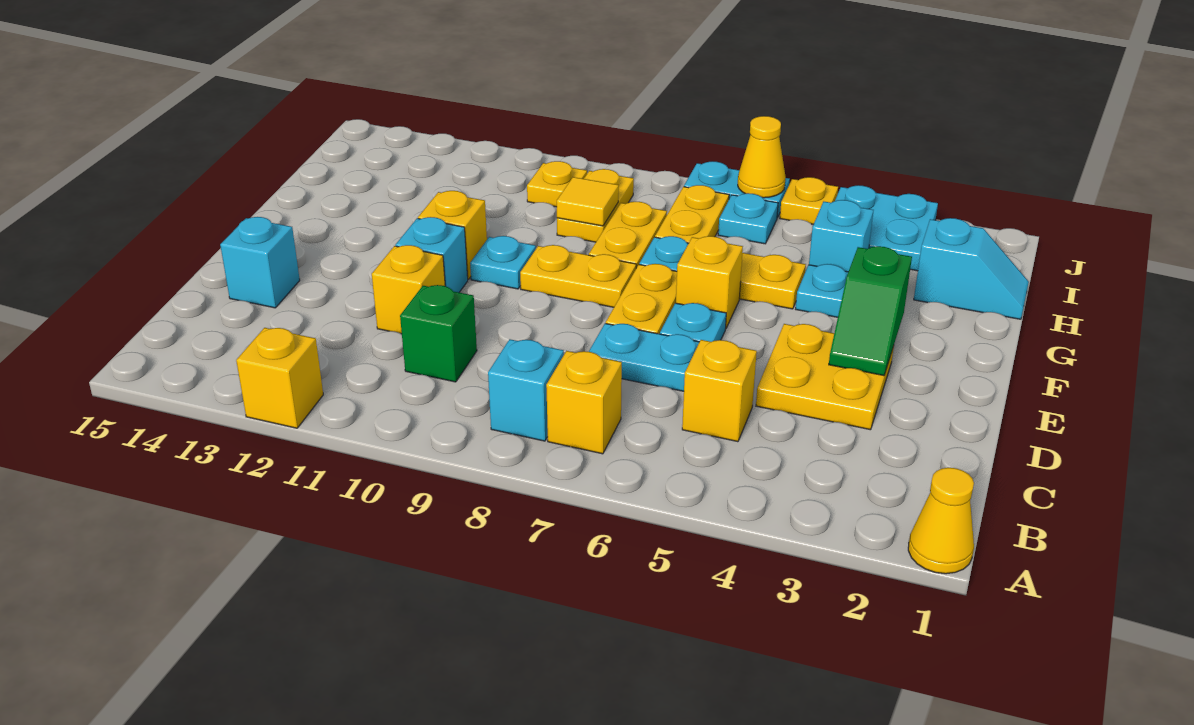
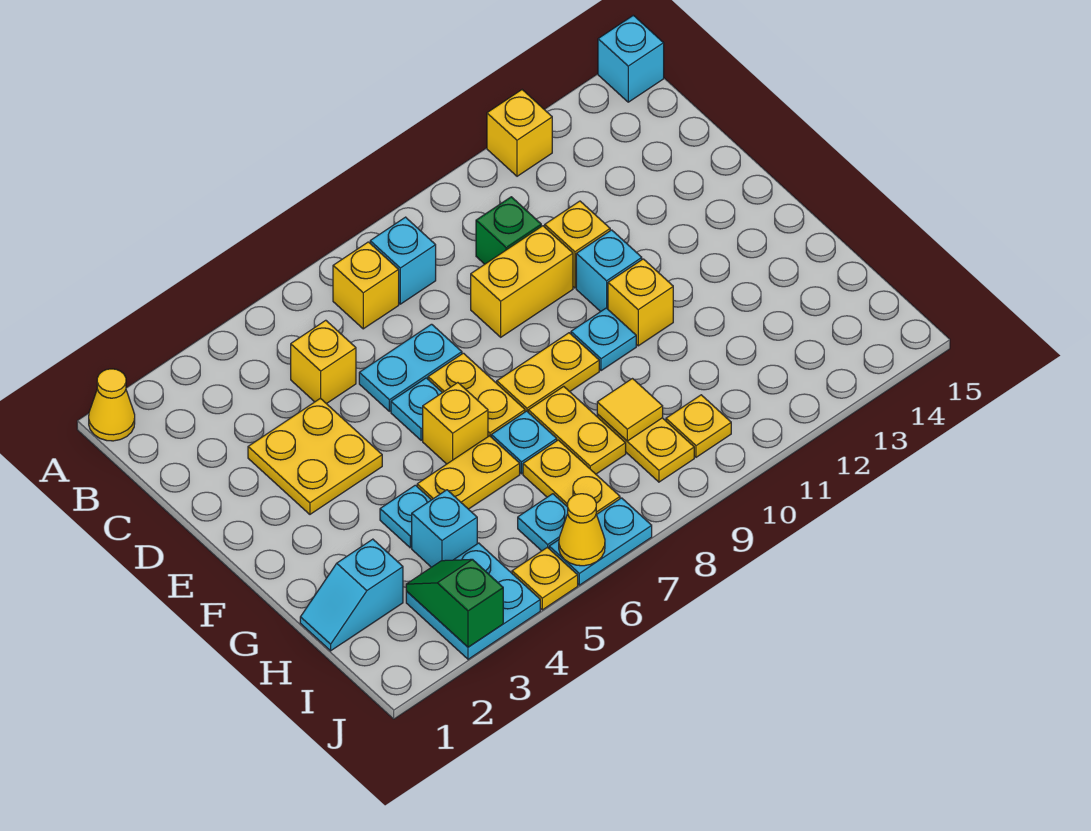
none -> yellow brick D9:D10 level 1
cyan brick D14 level 1 -> cyan brick A15 level 1
green slope E3:F3 level 2 top F -> green slope I3:J3 level 2 top J

